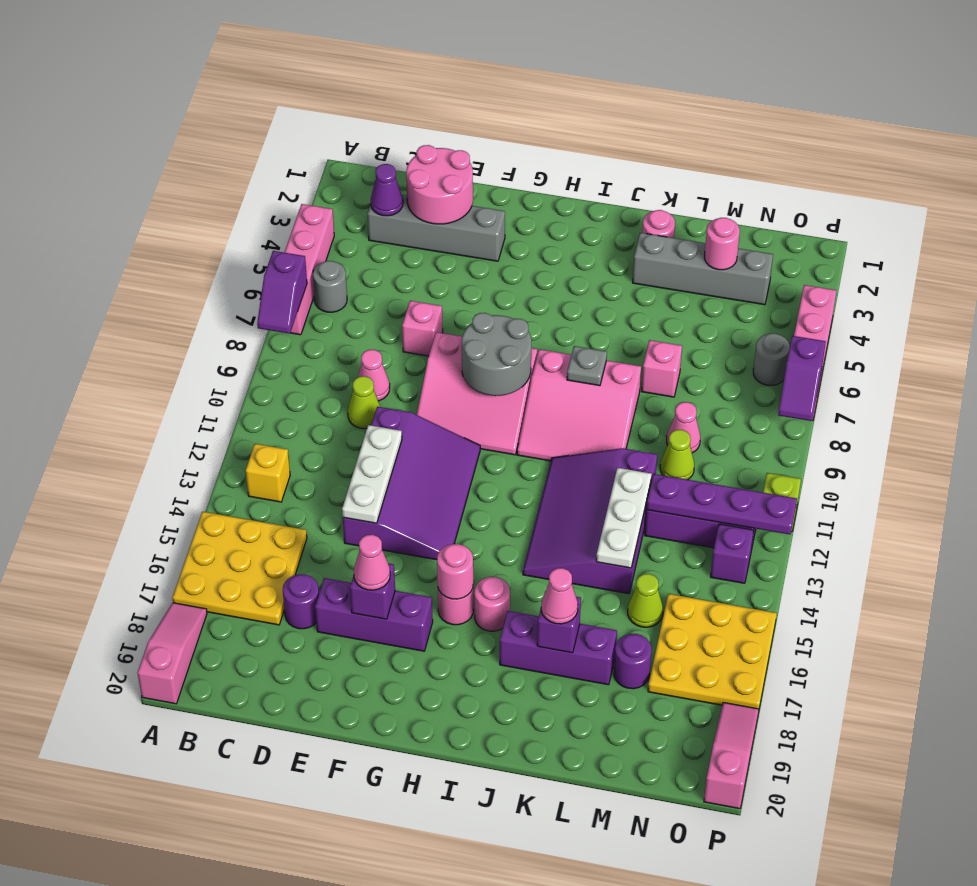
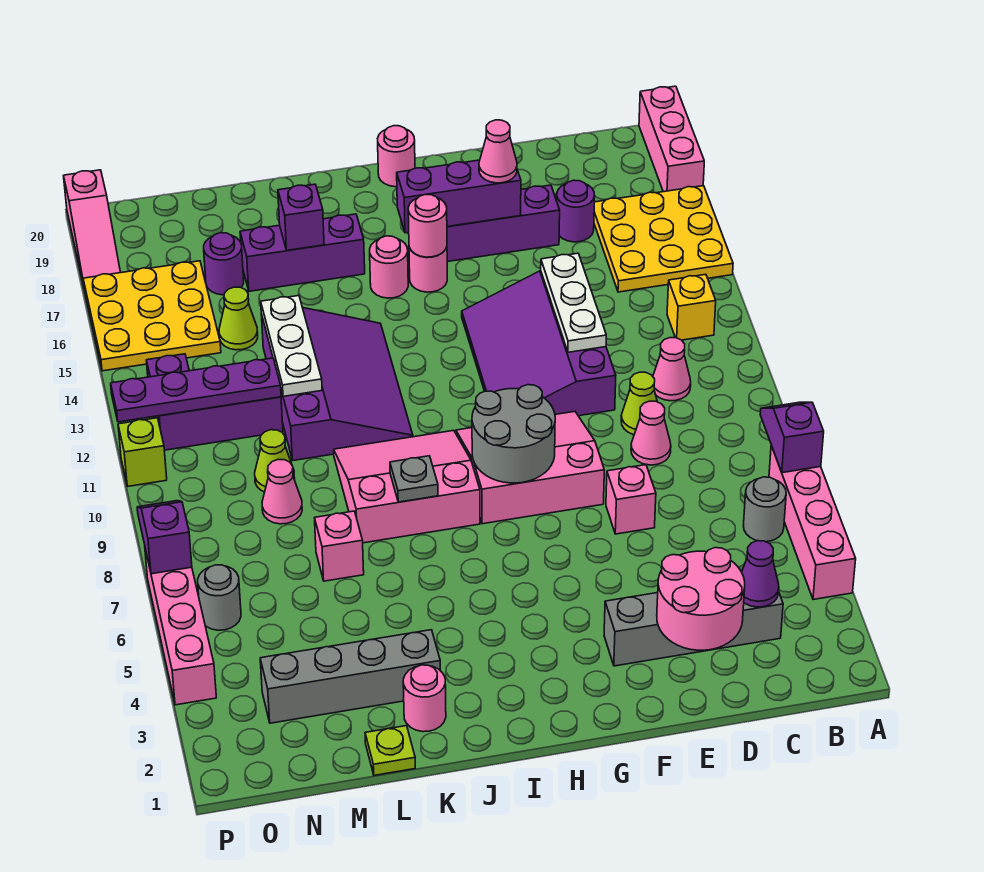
pink slope A18:A20 level 1 top 20 -> pink brick A18:A20 level 1
purple brick F17 level 2 -> purple brick F17:H17 level 2
pink cone K17 level 3 -> pink cone C11 level 1
none -> lime plate L1 level 1
pink round brick M3 level 2 -> pink round brick H20 level 1

